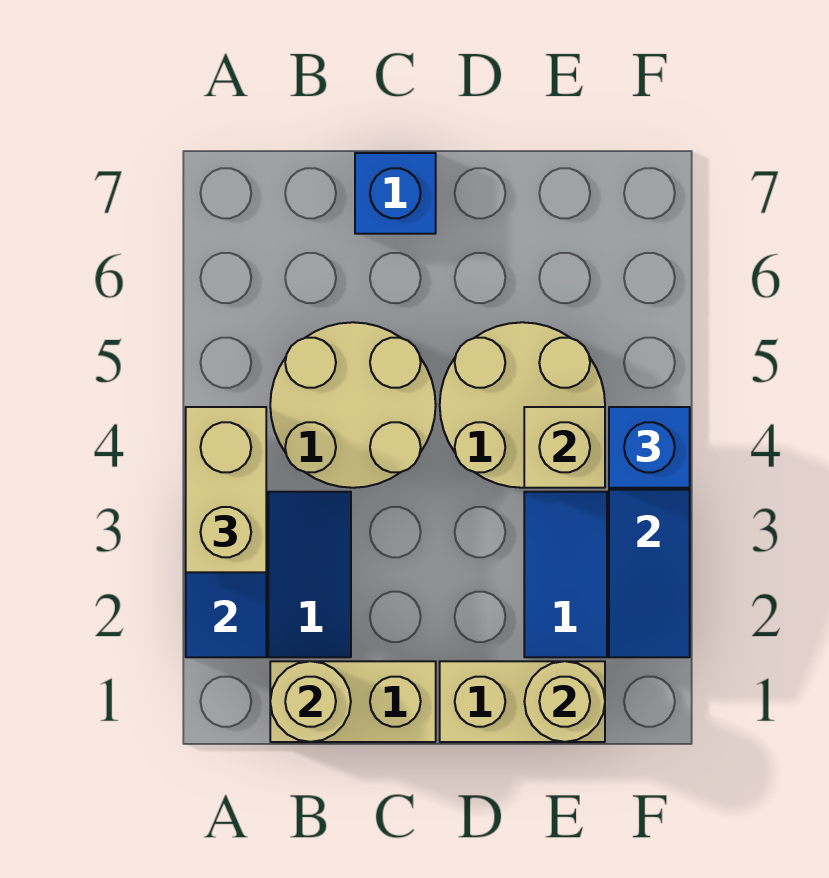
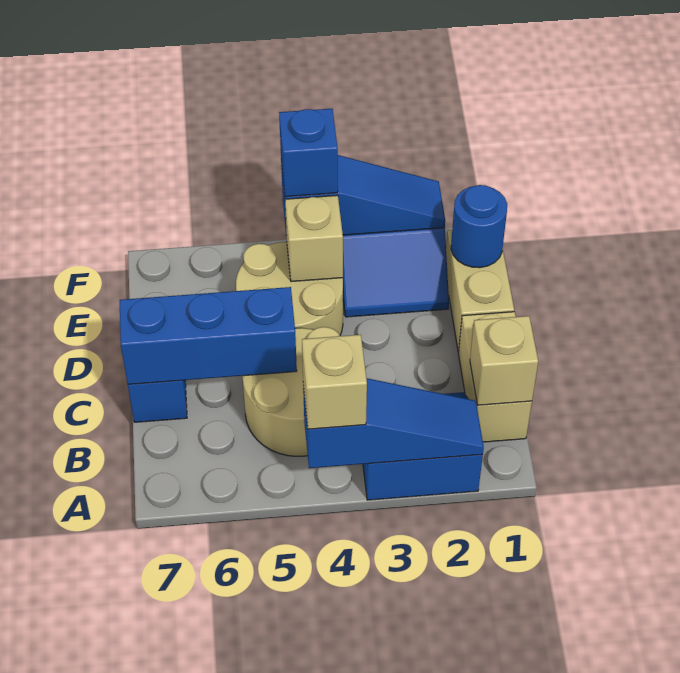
tan brick A3:A4 level 3 -> tan brick A4 level 3
tan round brick B1 level 2 -> tan brick B1 level 2
none -> blue brick C5:C7 level 2
tan round brick E1 level 2 -> blue round brick E1 level 2

